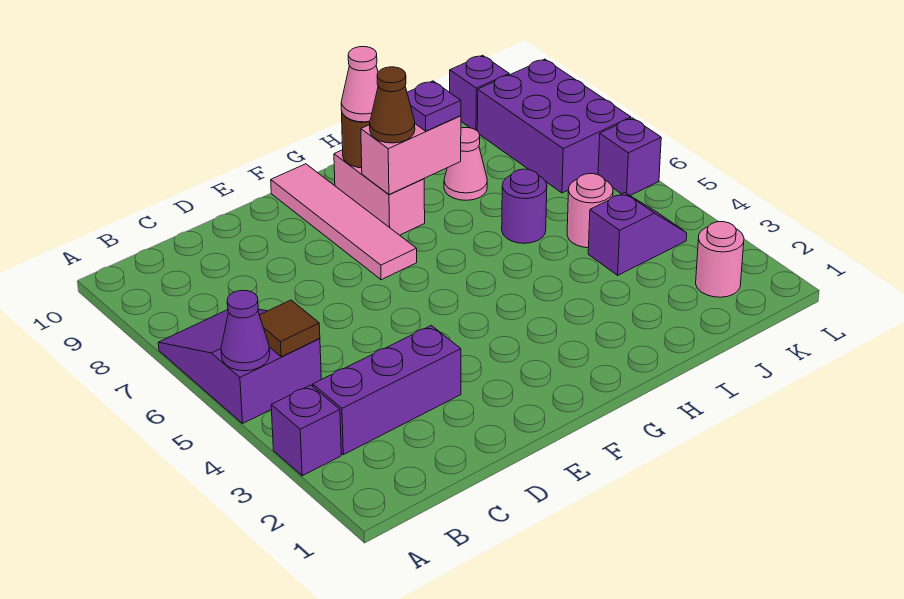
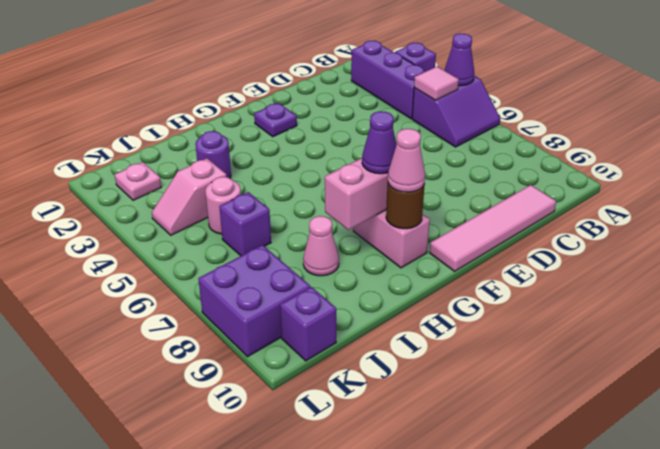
purple slope A5:B7 level 1 top 5 -> purple slope A5:B6 level 1 top 5
purple brick B3:D3 level 1 -> purple brick B2:B4 level 1
brown tile B5 level 2 -> pink tile B5 level 2
pink tile F7:F10 level 1 -> pink tile C10:F10 level 1
brown cone G8 level 3 -> purple cone G8 level 3
purple plate H8 level 3 -> purple plate F2 level 1
purple round brick I6 level 1 -> purple round brick I3 level 1
purple slope J4:K4 level 1 top J -> pink slope J4:K4 level 1 top J
pink round brick K2 level 1 -> pink plate K2 level 1
purple brick K7:L9 level 1 -> purple brick K8:L9 level 1
purple brick L6 level 1 -> purple brick J6 level 1

